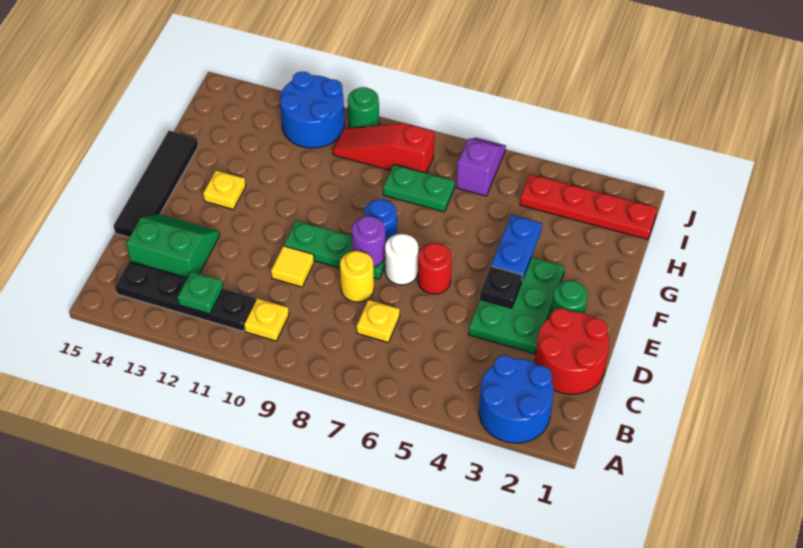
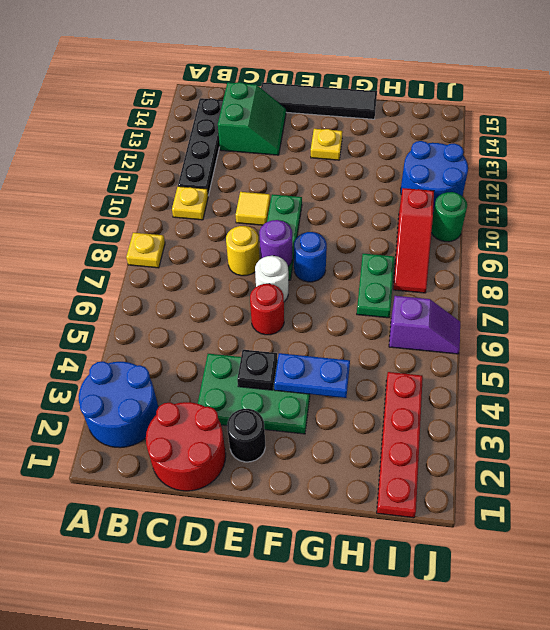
green plate B12 level 2 -> none
yellow plate C7 level 1 -> yellow plate A8 level 1
green round brick E2 level 1 -> black round brick E2 level 1
red slope I8:I10 level 1 top 8 -> red slope I8:I10 level 1 top 10

